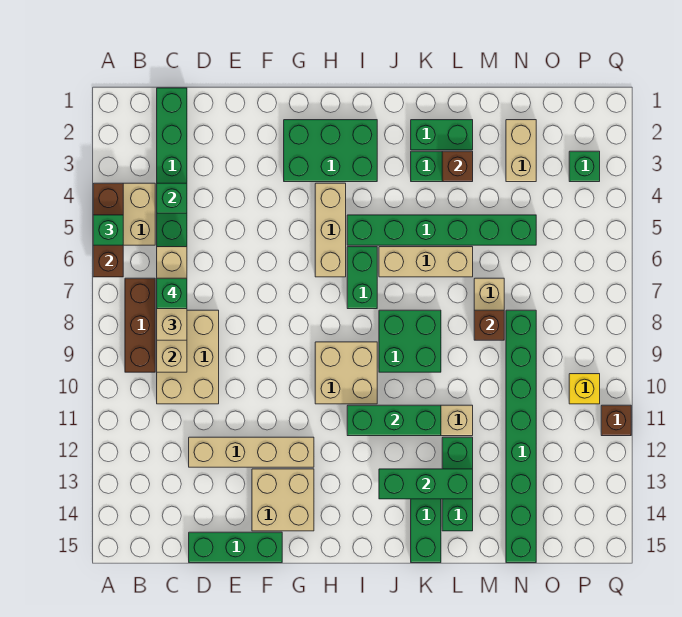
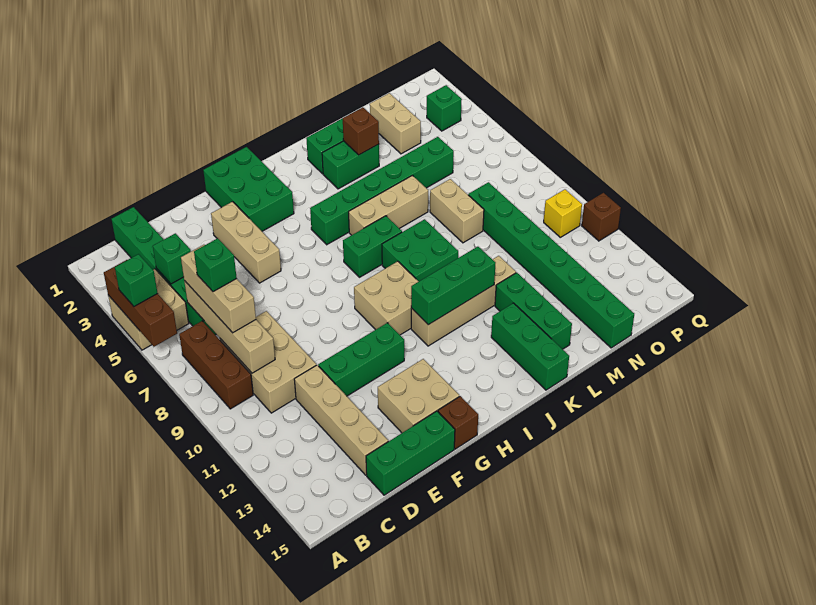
tan brick D12:G12 level 1 -> tan brick D11:D14 level 1
green brick G2:I3 level 1 -> green brick G1:H3 level 1
tan brick H4:H6 level 1 -> tan brick F3:F5 level 1
green brick I6:I7 level 1 -> green brick I7:J7 level 1
green brick J13:L13 level 2 -> green brick E11:G11 level 1
brown brick M8 level 2 -> brown brick G15 level 1

